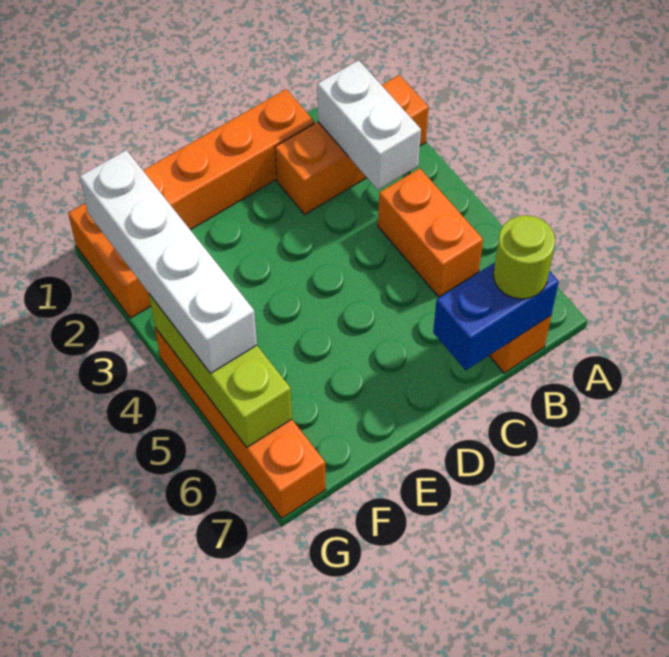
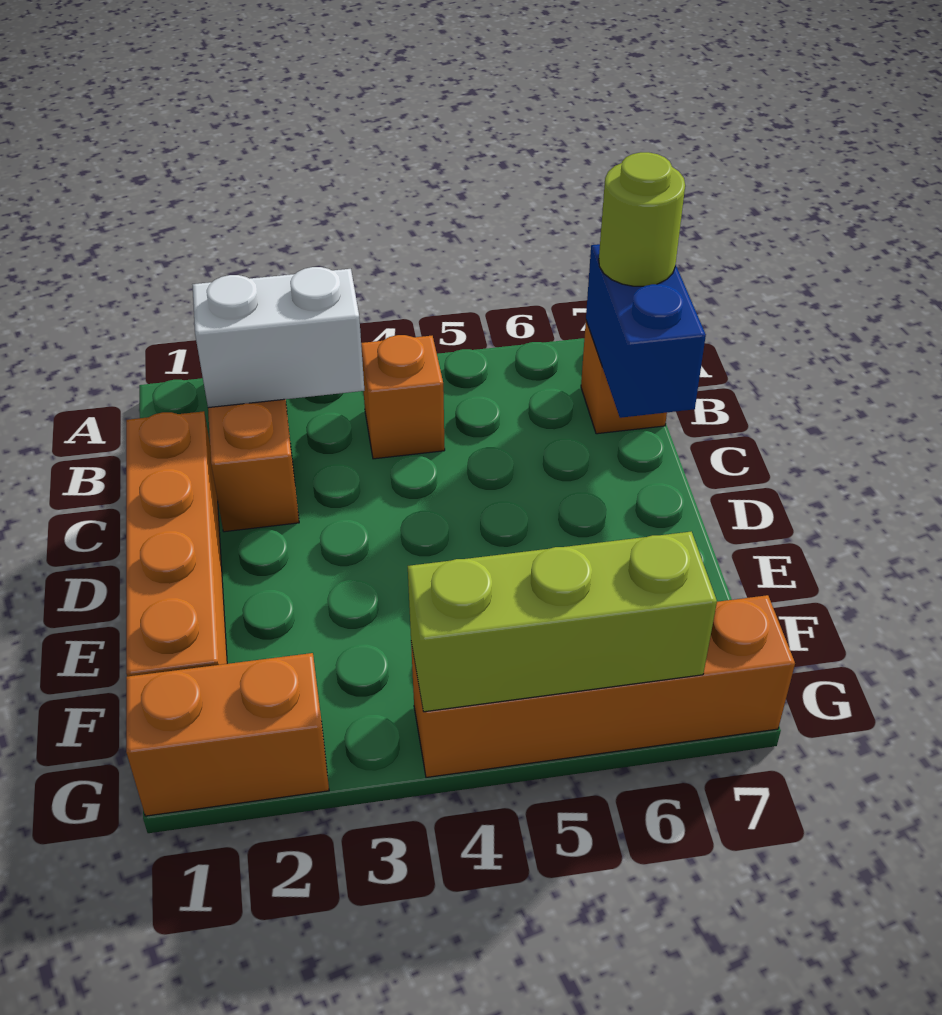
orange brick B4:B5 level 1 -> orange brick B4 level 1
white brick G2:G5 level 3 -> none

